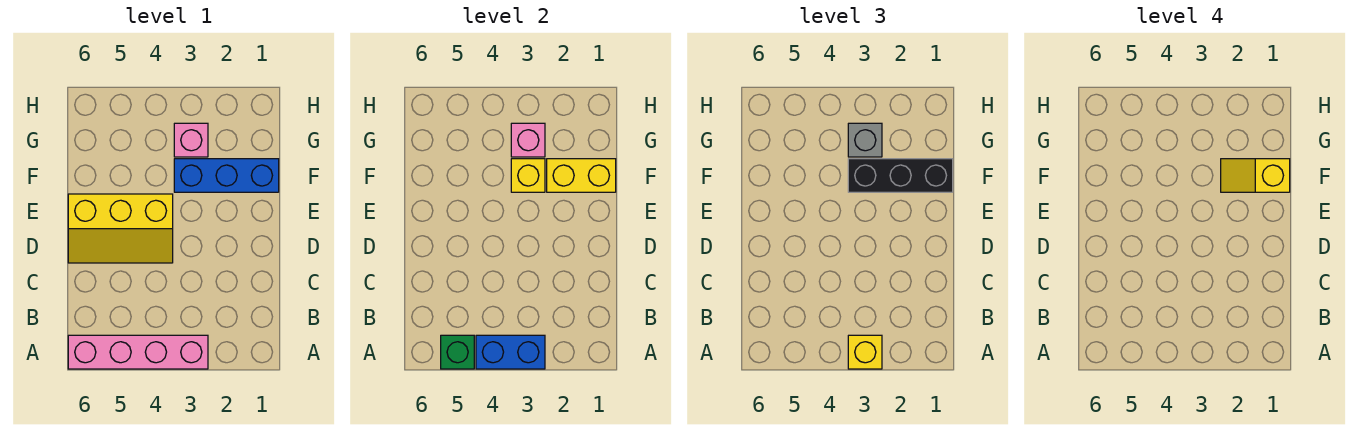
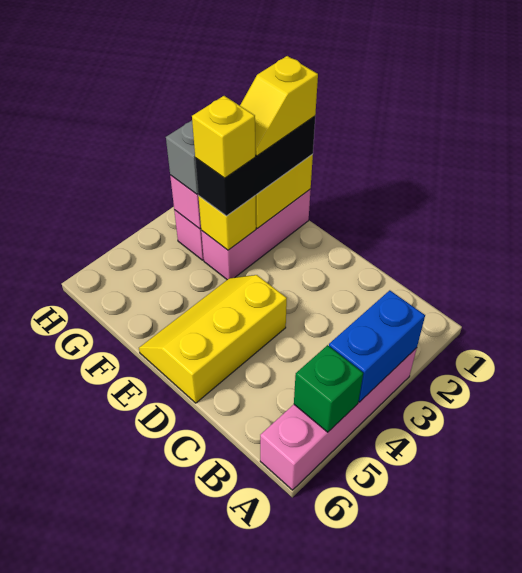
yellow brick A3 level 3 -> yellow brick F3 level 4
yellow slope D4:E6 level 1 top E -> yellow slope D4:E6 level 1 top D
blue brick F1:F3 level 1 -> pink brick F1:F3 level 1

